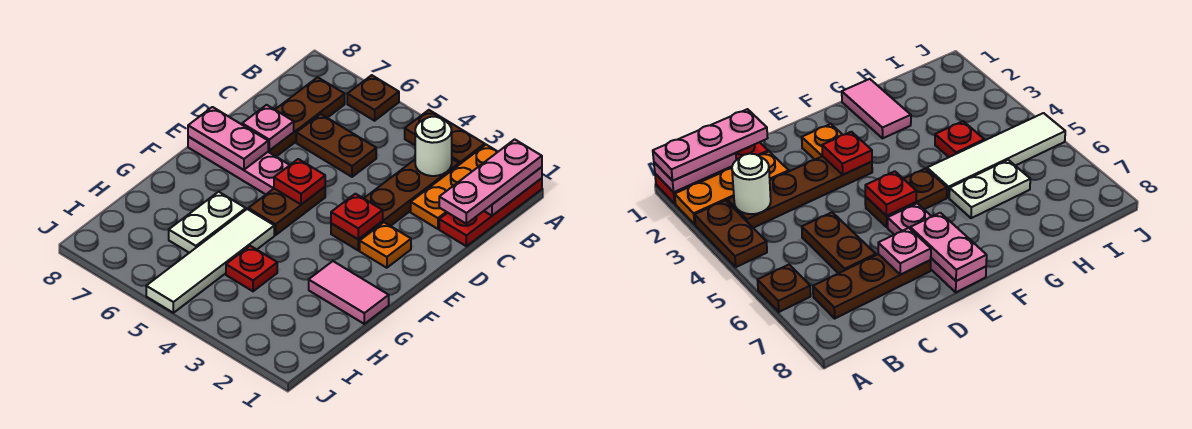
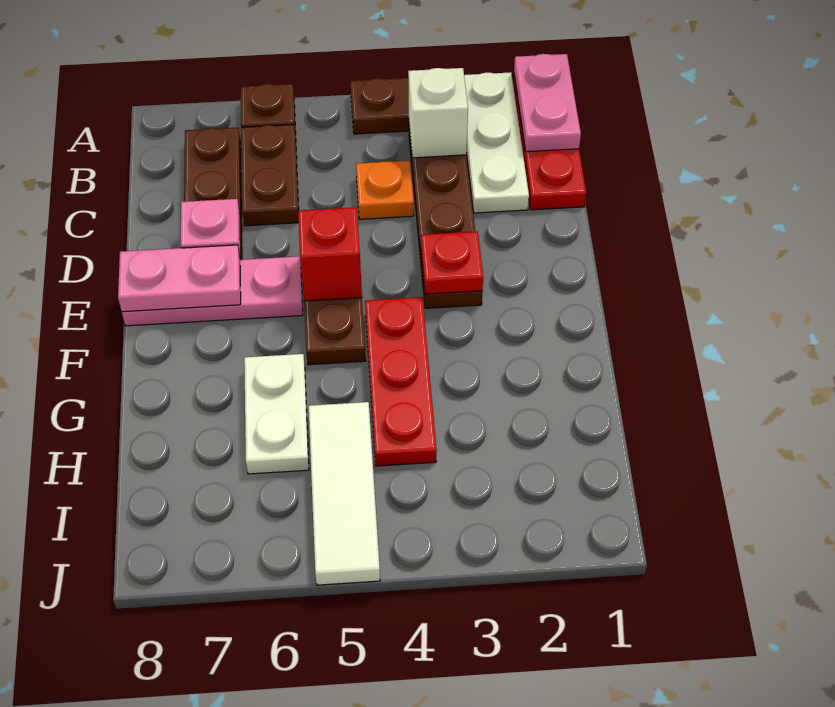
pink plate A1:C1 level 3 -> none
orange plate A2:C2 level 1 -> white plate A2:C2 level 1
white round brick B3 level 2 -> white brick B3 level 2
brown plate C5:C6 level 1 -> brown plate B6:C6 level 1
orange plate E2 level 1 -> orange plate C4 level 1
red plate E5 level 2 -> red brick E5 level 2
pink tile G1:G2 level 1 -> none
white tile G5:J5 level 1 -> white tile H5:J5 level 1
red plate H4 level 1 -> red plate F4:H4 level 1

